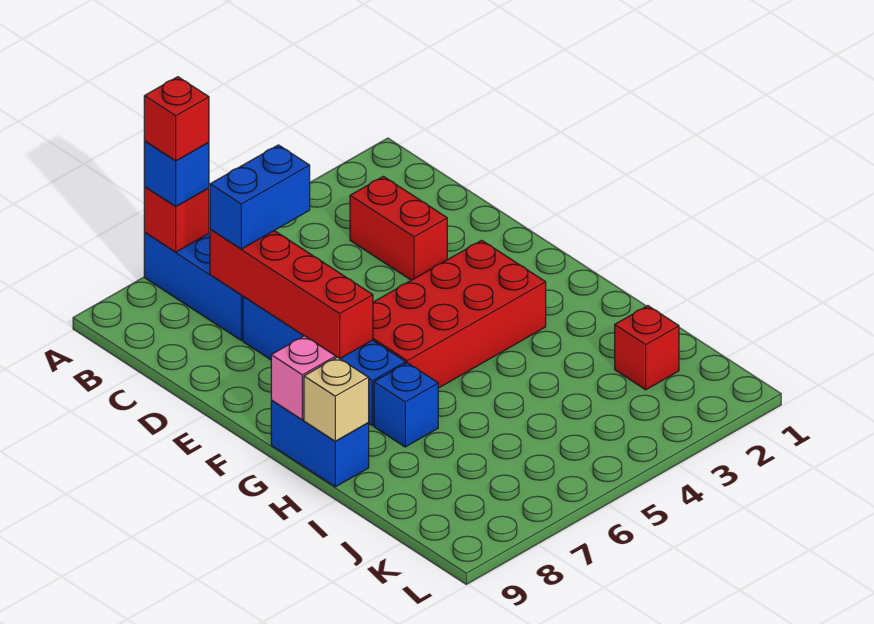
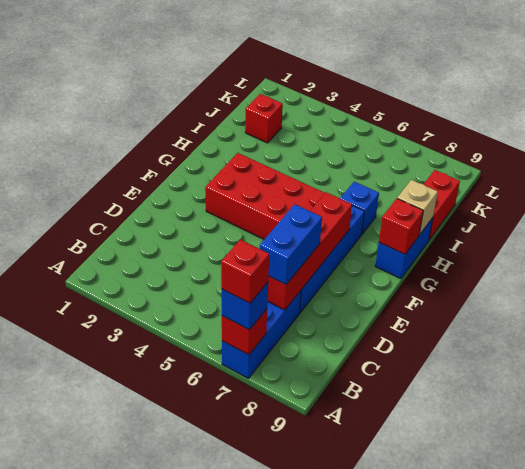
red brick C3:D3 level 1 -> red brick I9:J9 level 1
blue brick C6:C7 level 3 -> blue brick C7:D7 level 3
pink brick G9 level 2 -> red brick G9 level 2

